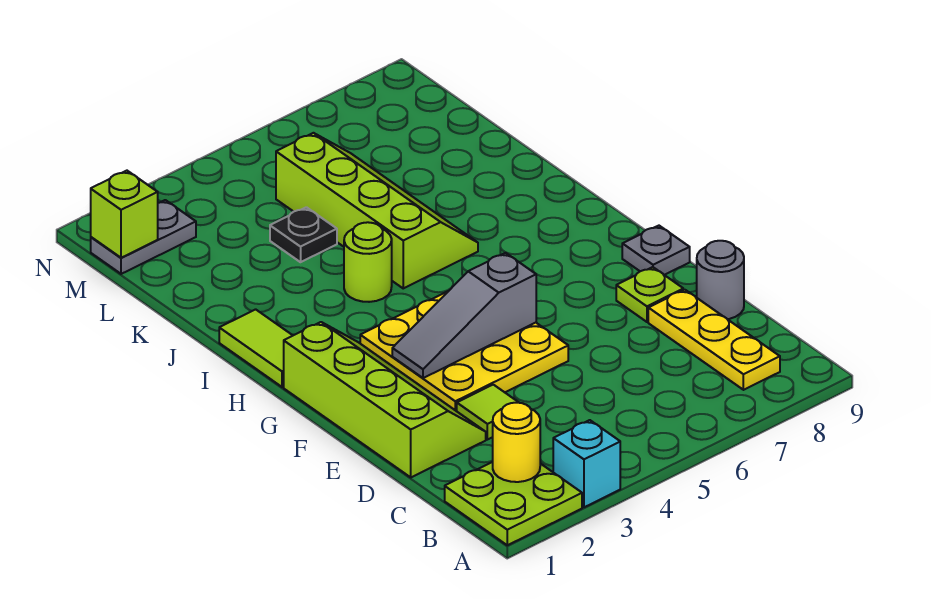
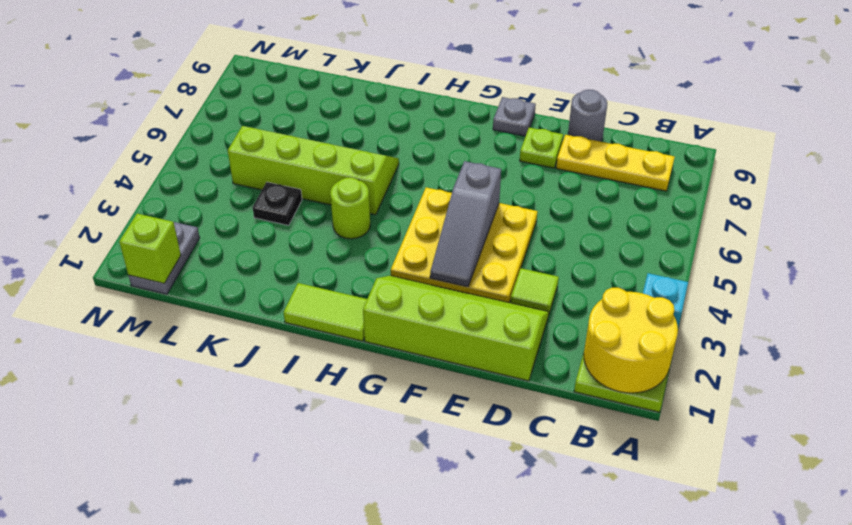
yellow round brick B2 level 2 -> yellow round brick A1:B2 level 2

